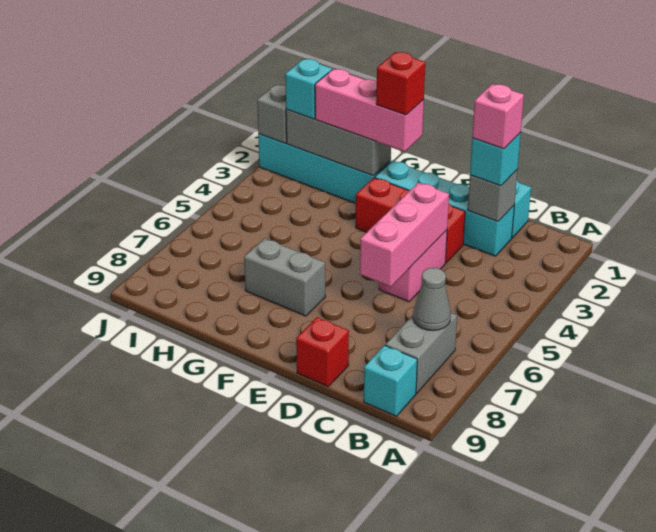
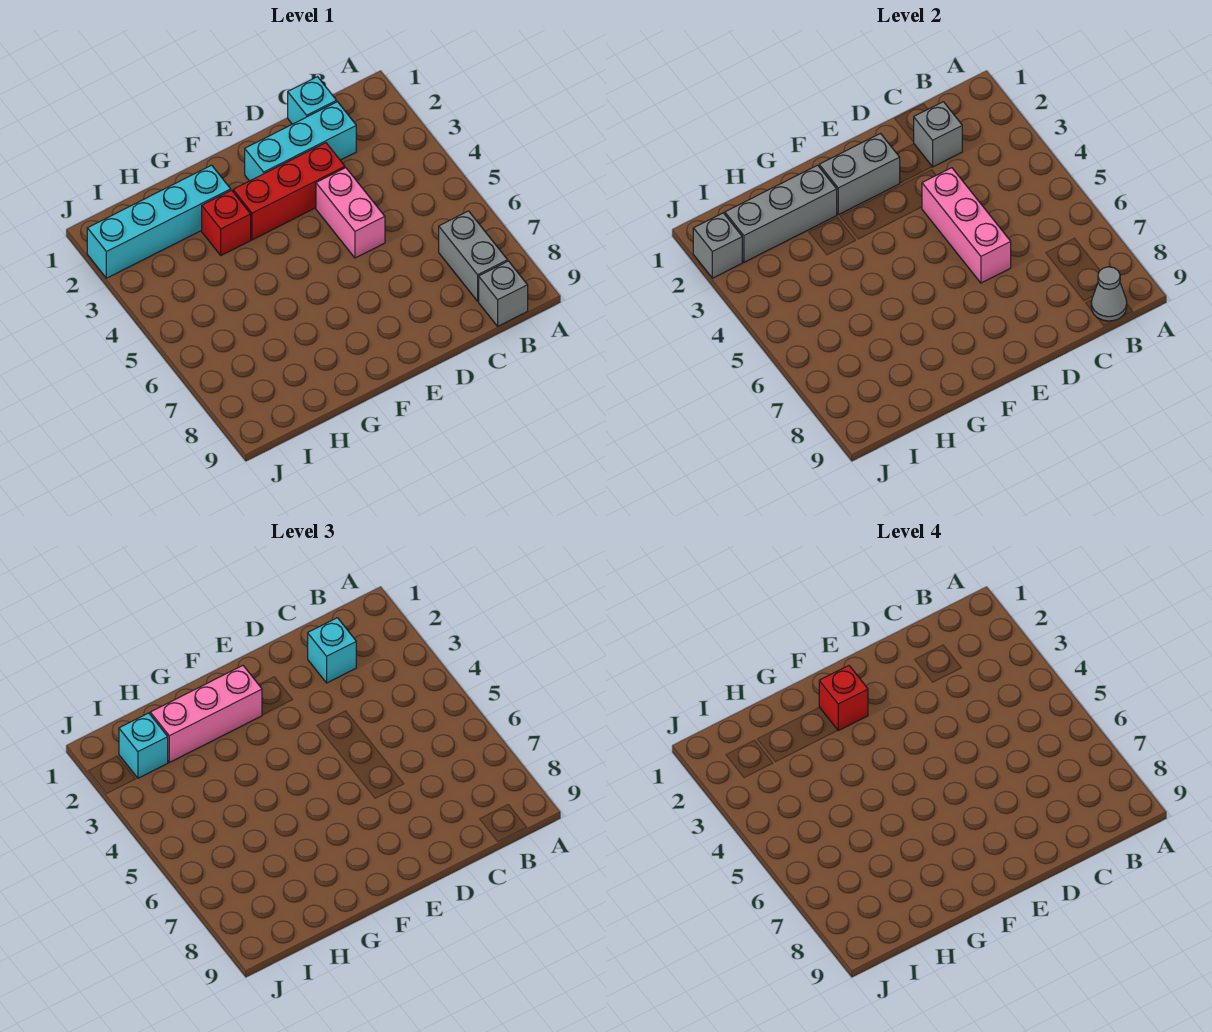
grey cone B7 level 2 -> grey cone B9 level 2
cyan brick B9 level 1 -> grey brick B9 level 1
cyan brick C2:F2 level 1 -> cyan brick C2:E2 level 1
pink brick C2 level 4 -> none
red brick D9 level 1 -> red brick G3 level 1
grey brick F7:G7 level 1 -> grey brick E2:F2 level 2

